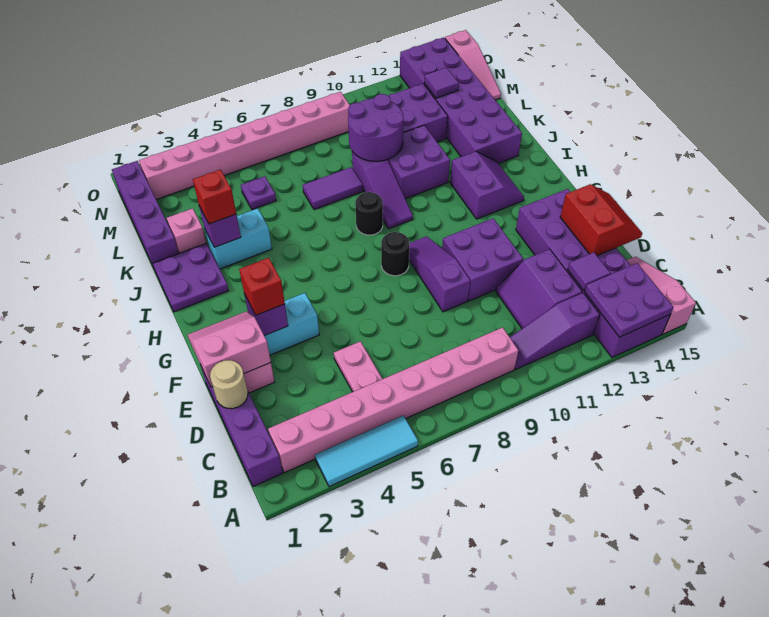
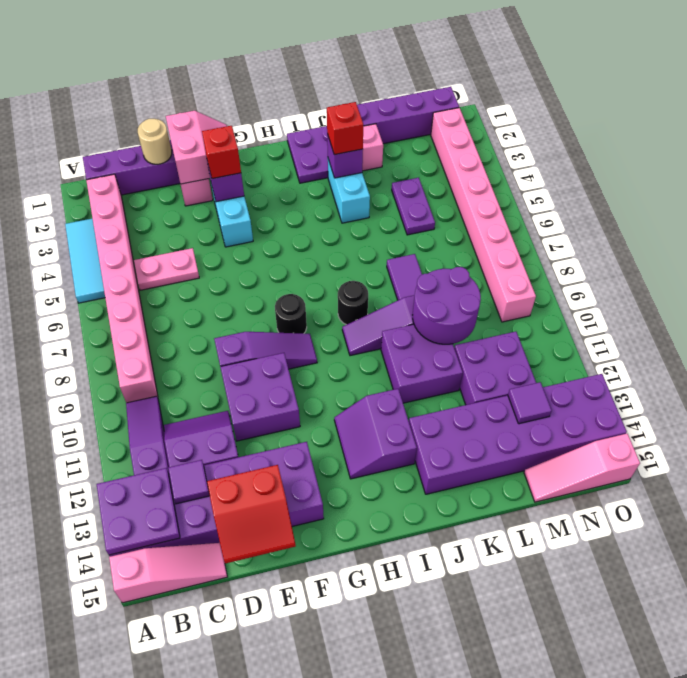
purple slope H12:I13 level 1 top 12 -> purple slope H12:I13 level 1 top I
purple plate L5 level 1 -> purple plate L4:L5 level 1

